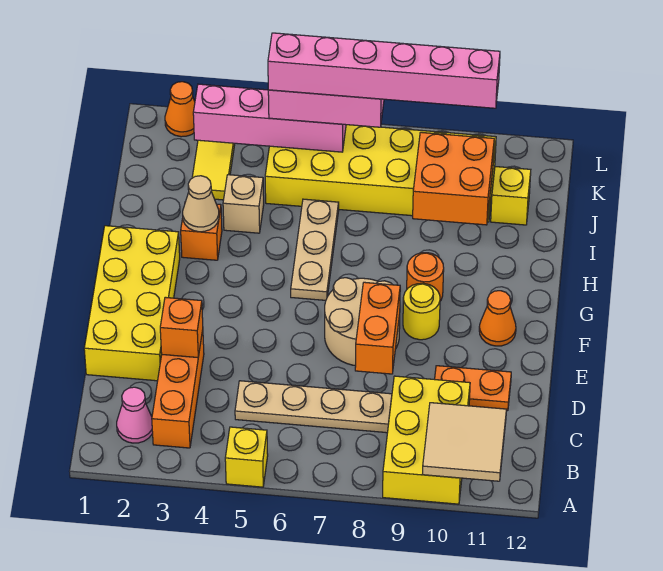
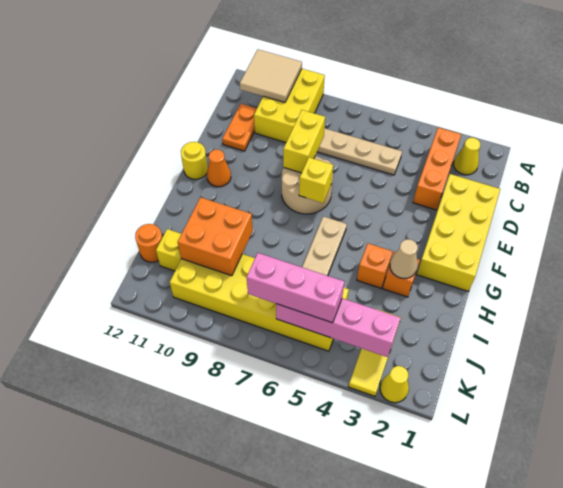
yellow brick A5 level 1 -> yellow brick F7 level 2
pink cone B2 level 1 -> yellow cone B2 level 1
orange brick D3 level 2 -> orange brick H4 level 1
orange brick D8:E8 level 2 -> yellow brick D8:E8 level 2
orange plate D10:D11 level 1 -> orange plate C11:D11 level 1
yellow round brick F9 level 1 -> yellow round brick F12 level 1
orange round brick G9 level 1 -> orange round brick J12 level 1
tan brick I4 level 1 -> none
pink brick K5:K10 level 4 -> none
orange cone L2 level 1 -> yellow cone L2 level 1

